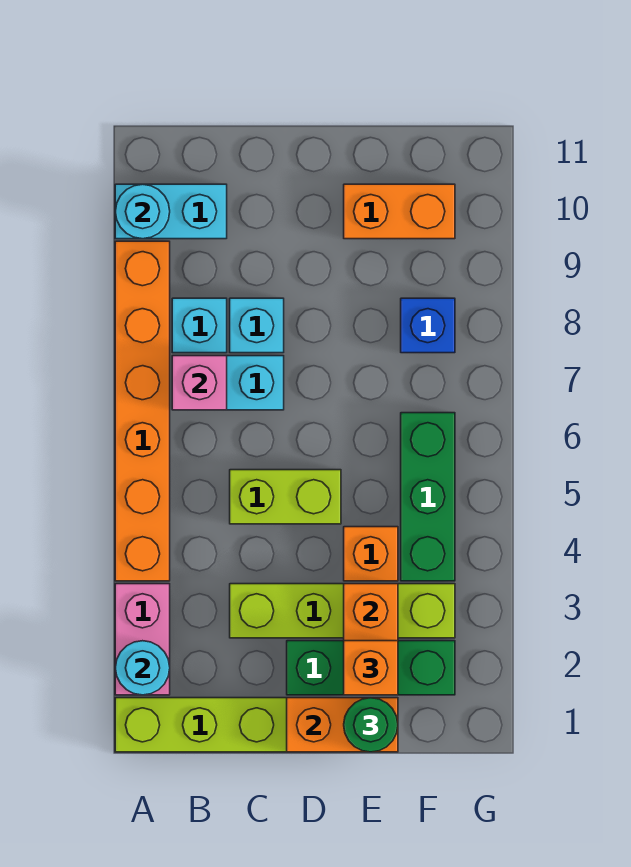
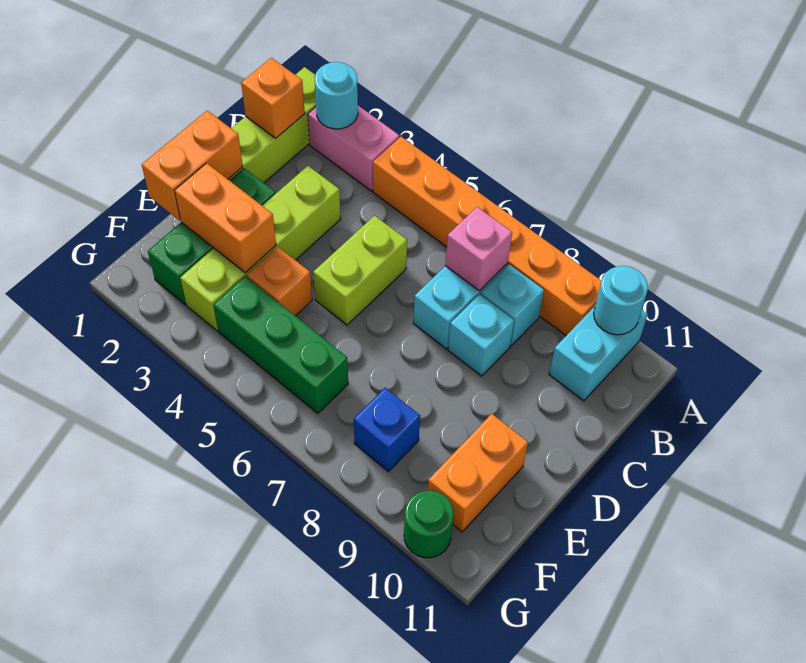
green round brick E1 level 3 -> green round brick G10 level 1
orange brick E2 level 3 -> orange brick B1 level 2

